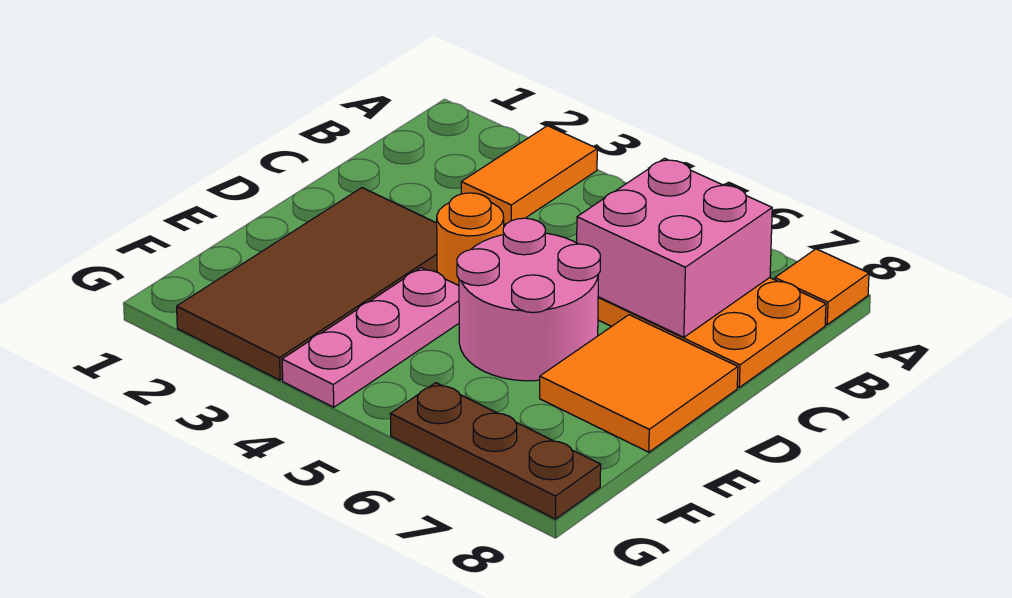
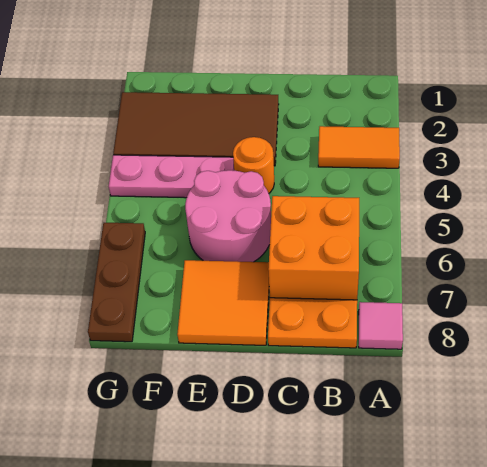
orange tile A8 level 1 -> pink tile A8 level 1
pink brick B6:C7 level 2 -> orange brick B6:C7 level 2

